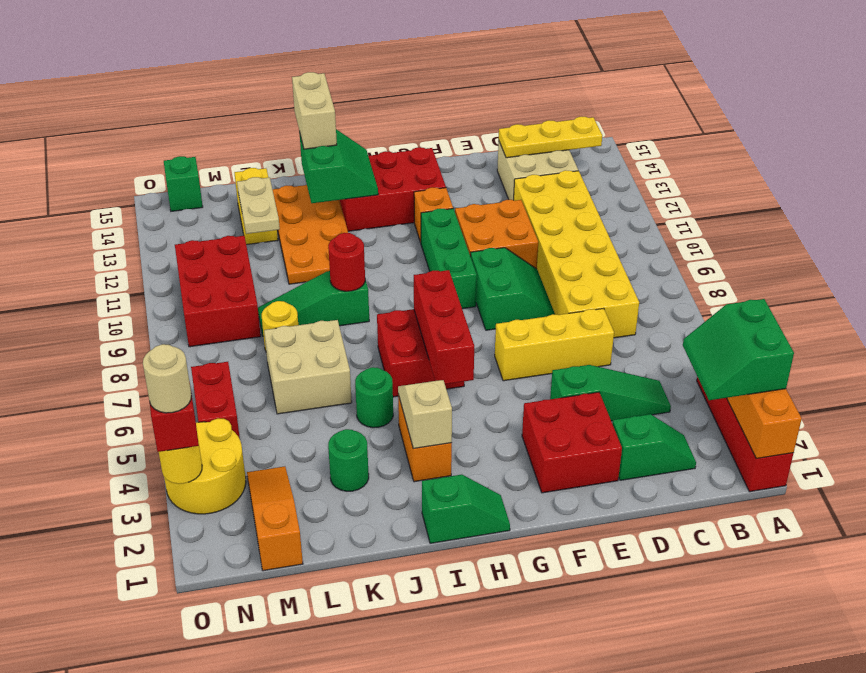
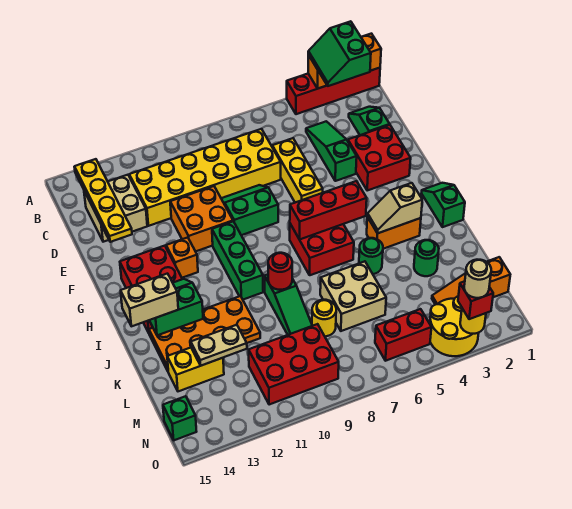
green slope A2:B3 level 3 top A -> green slope A2:B3 level 3 top 2
yellow plate B14:D14 level 2 -> yellow plate B14:E14 level 2
green brick G9:G11 level 1 -> green brick G10:I10 level 1

